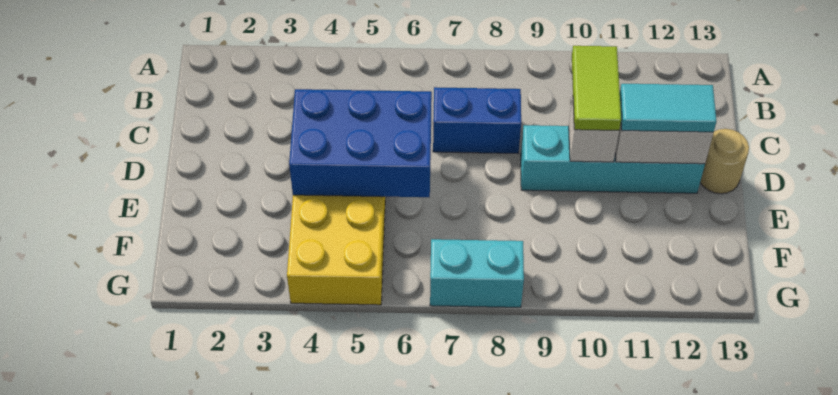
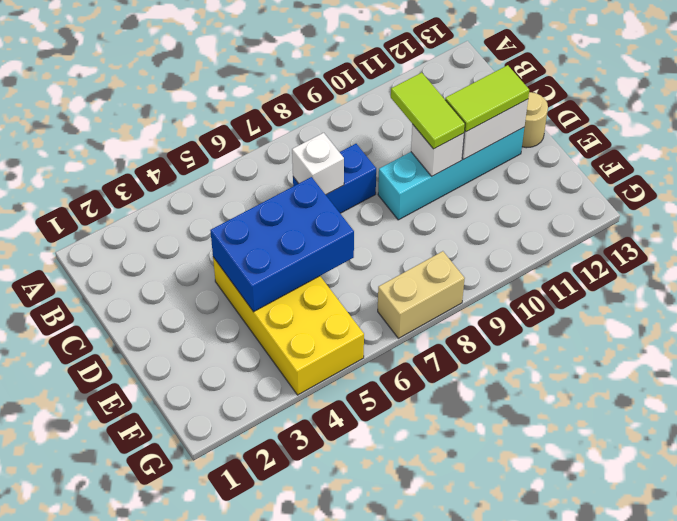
none -> white brick C7 level 2
cyan tile D11:D12 level 3 -> lime tile D11:D12 level 3
cyan brick G7:G8 level 1 -> tan brick G7:G8 level 1

